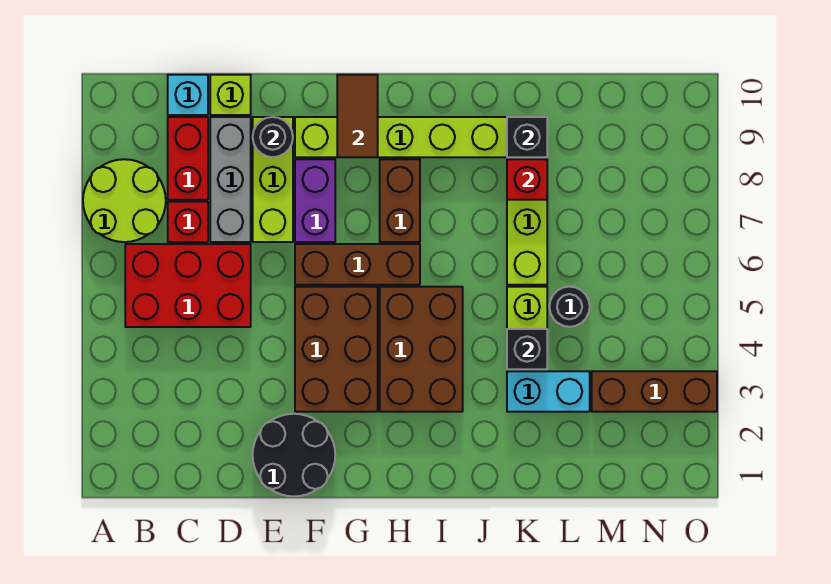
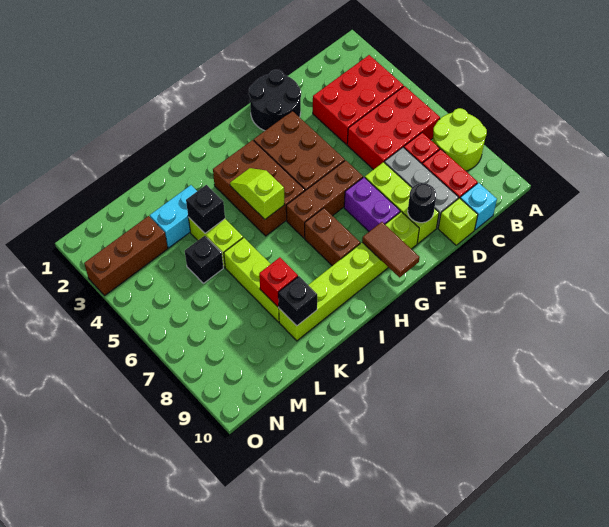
none -> red brick B3:D4 level 1
none -> lime slope I4:I5 level 2 top 5
black round brick L5 level 1 -> black brick L5 level 1

